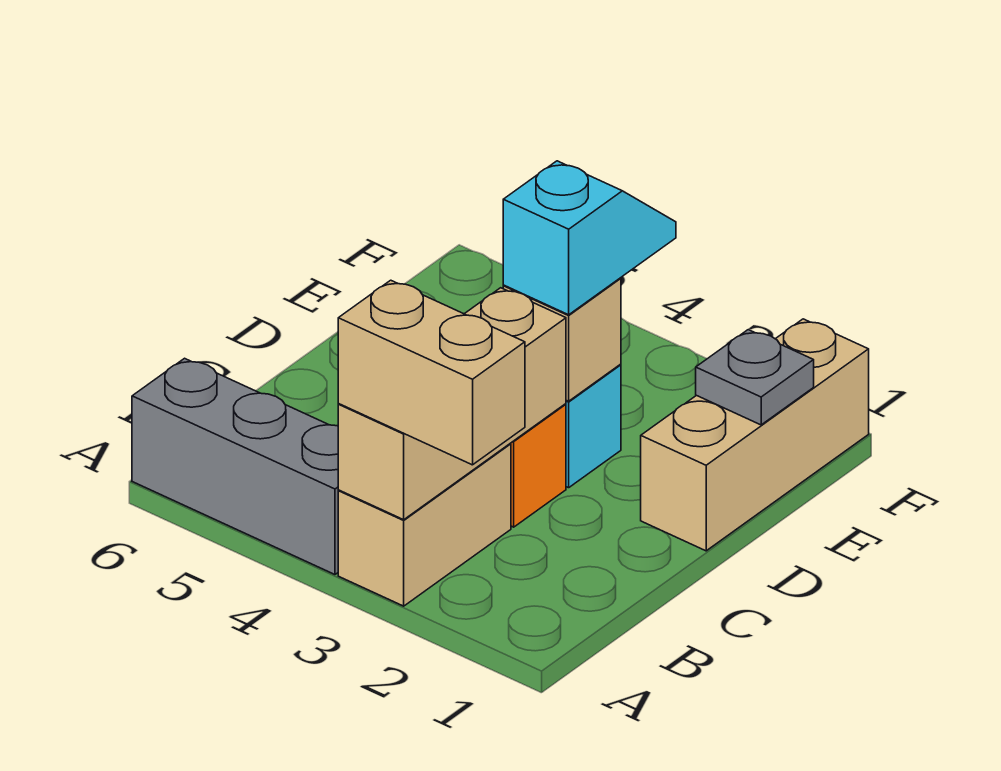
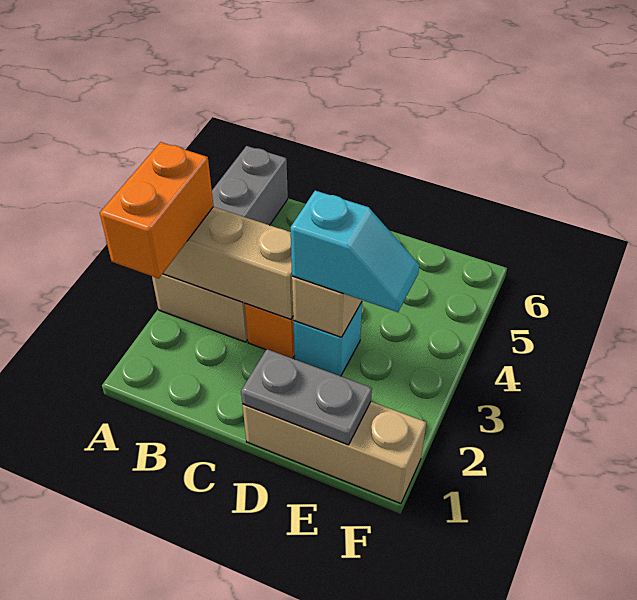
tan brick A2:A3 level 3 -> orange brick A2:A3 level 3
grey plate E1 level 2 -> grey plate D1:E1 level 2

